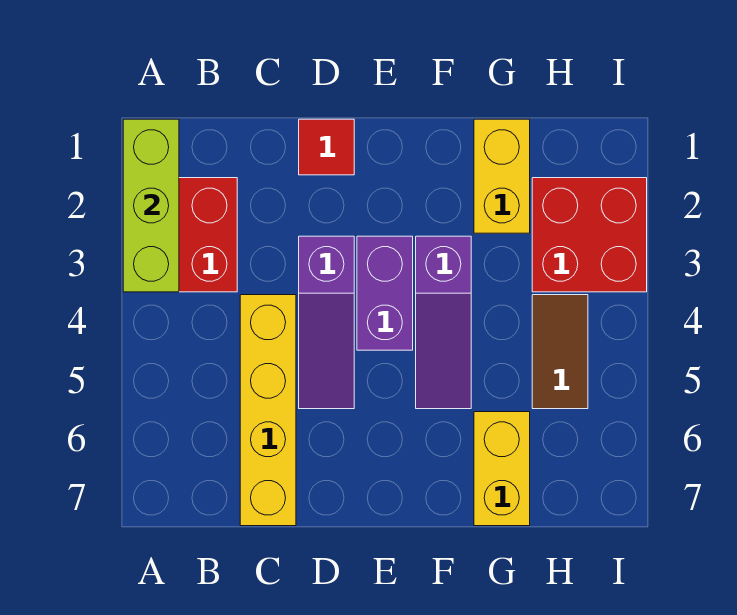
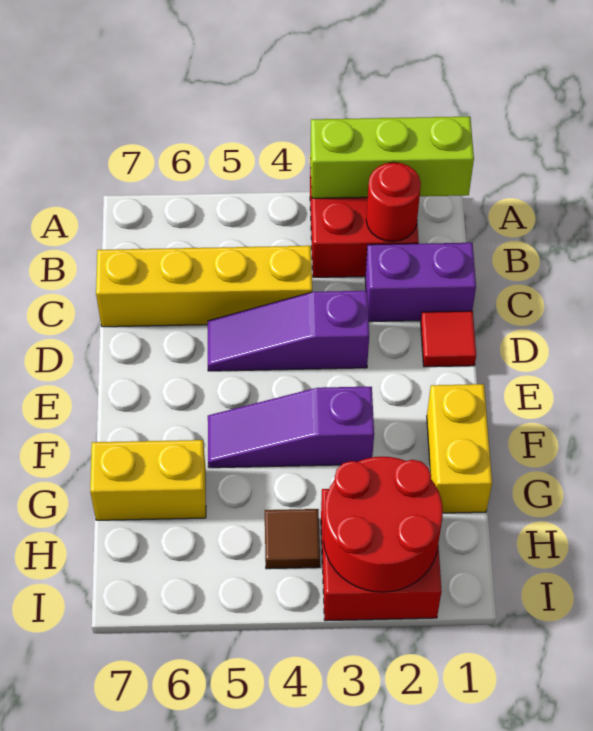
none -> red round brick B2 level 2
purple brick E3:E4 level 1 -> purple brick C1:C2 level 1
yellow brick G1:G2 level 1 -> yellow brick F1:G1 level 1
none -> red round brick H2:I3 level 2
brown tile H4:H5 level 1 -> brown tile H4 level 1

